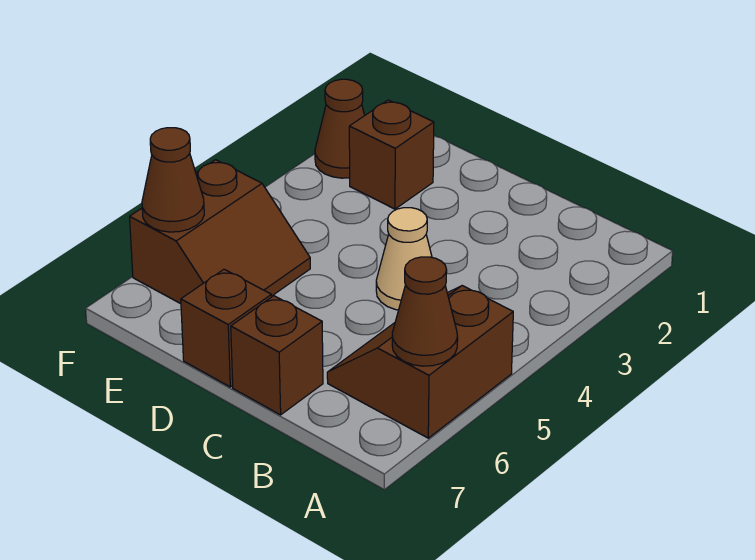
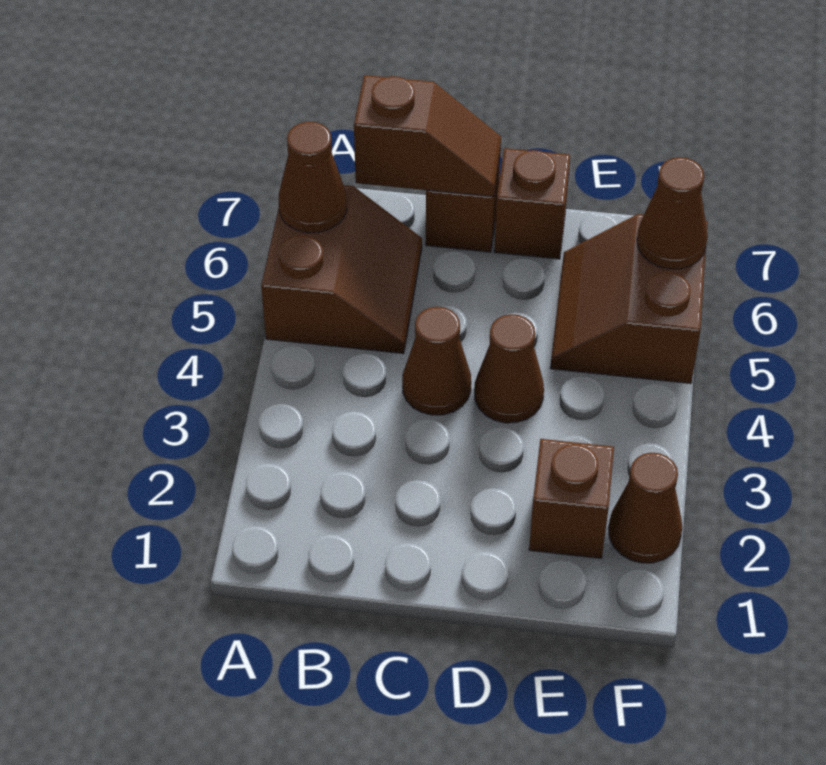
none -> brown slope B7:C7 level 2 top B
tan cone C4 level 1 -> brown cone C4 level 1
none -> brown cone D4 level 1

